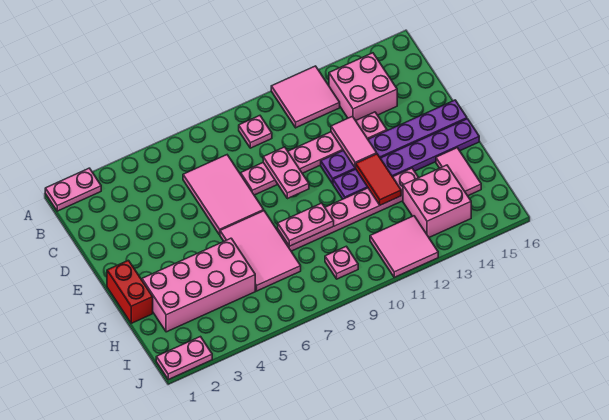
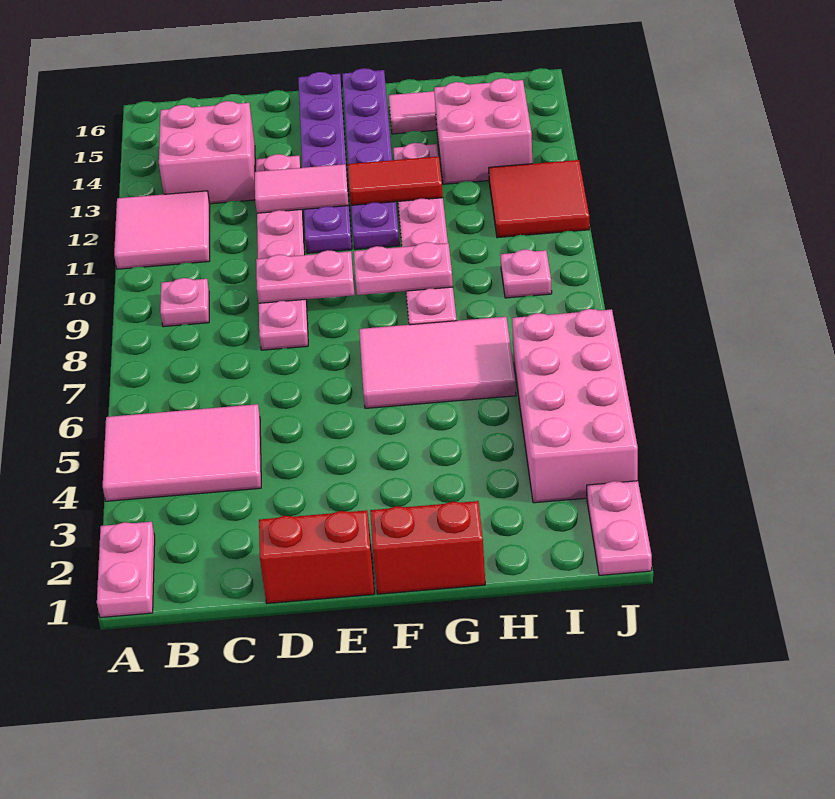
pink tile C6:E7 level 1 -> pink tile A4:C5 level 1
none -> red brick D1:E1 level 1
pink brick G2:H5 level 1 -> pink brick I3:J6 level 1
pink plate G8:G9 level 2 -> pink plate F9:G9 level 2
pink tile I11:J12 level 1 -> red tile I11:J12 level 1

